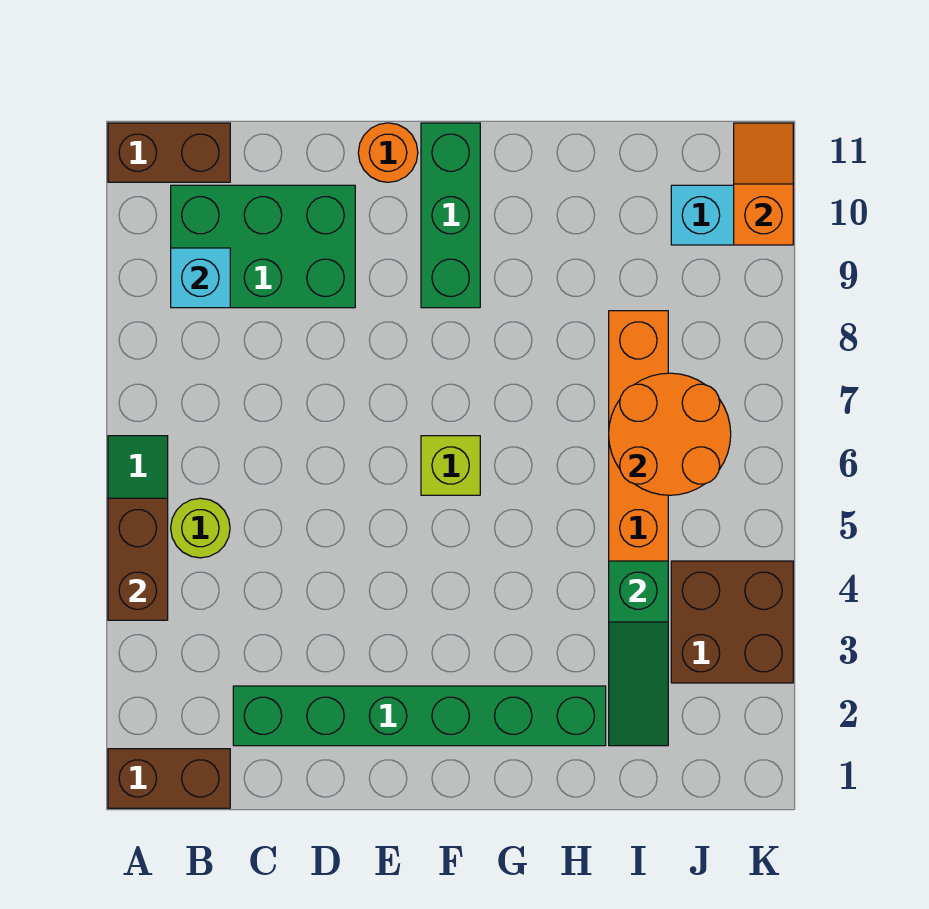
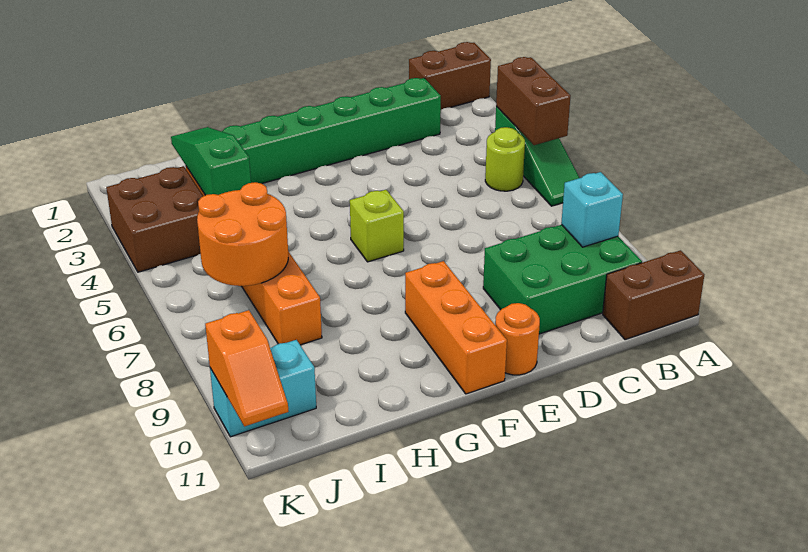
green brick F9:F11 level 1 -> orange brick F9:F11 level 1

